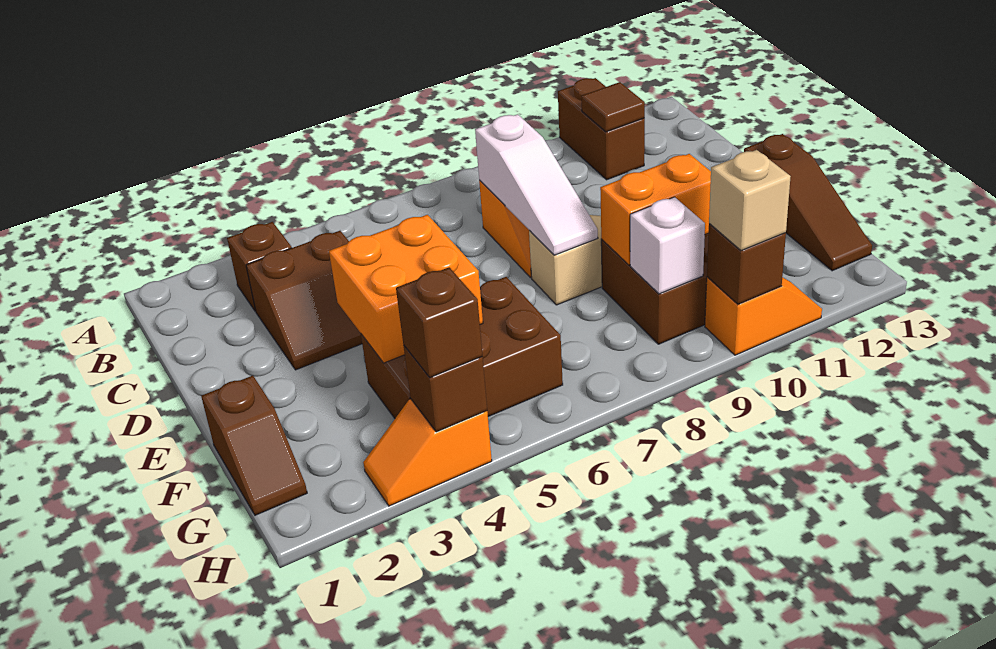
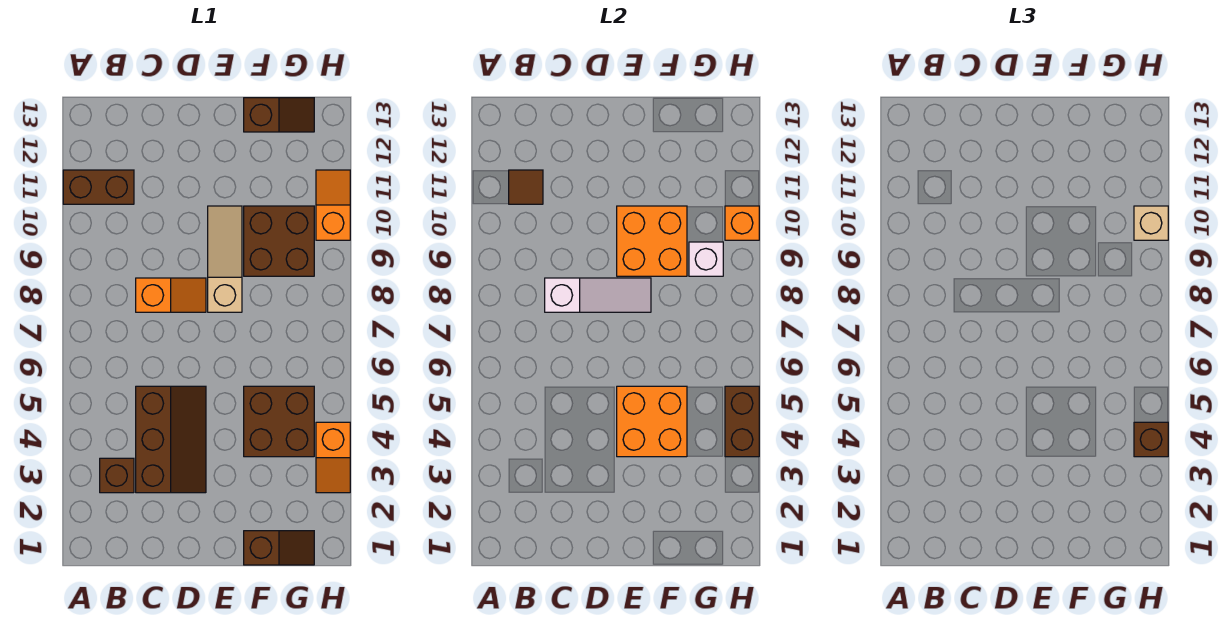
brown slope C3:D4 level 1 top C -> brown slope C3:D5 level 1 top C
brown slope E13:G13 level 1 top E -> brown slope F13:G13 level 1 top F
brown brick F4:G6 level 1 -> brown brick F4:G5 level 1
orange brick F9:F10 level 2 -> orange brick E9:F10 level 2
brown brick H4 level 2 -> brown brick H4:H5 level 2
brown brick H10 level 2 -> orange brick H10 level 2

